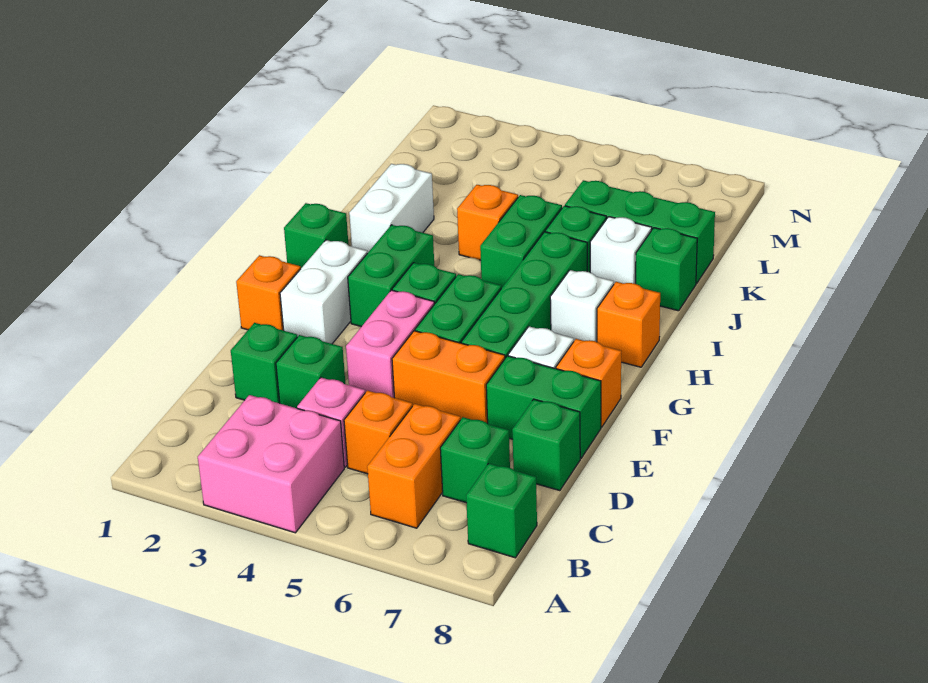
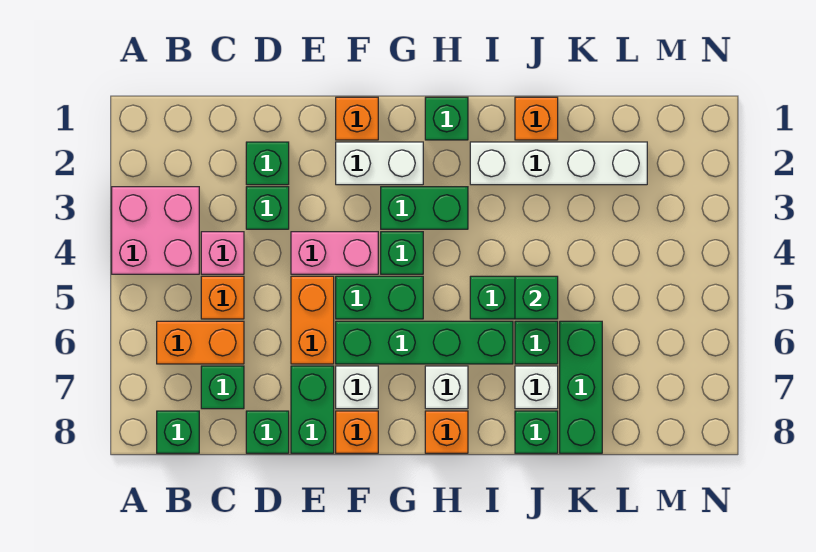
white brick I2:J2 level 1 -> white brick I2:L2 level 1
orange brick J4 level 1 -> orange brick J1 level 1
none -> green brick J5 level 2

